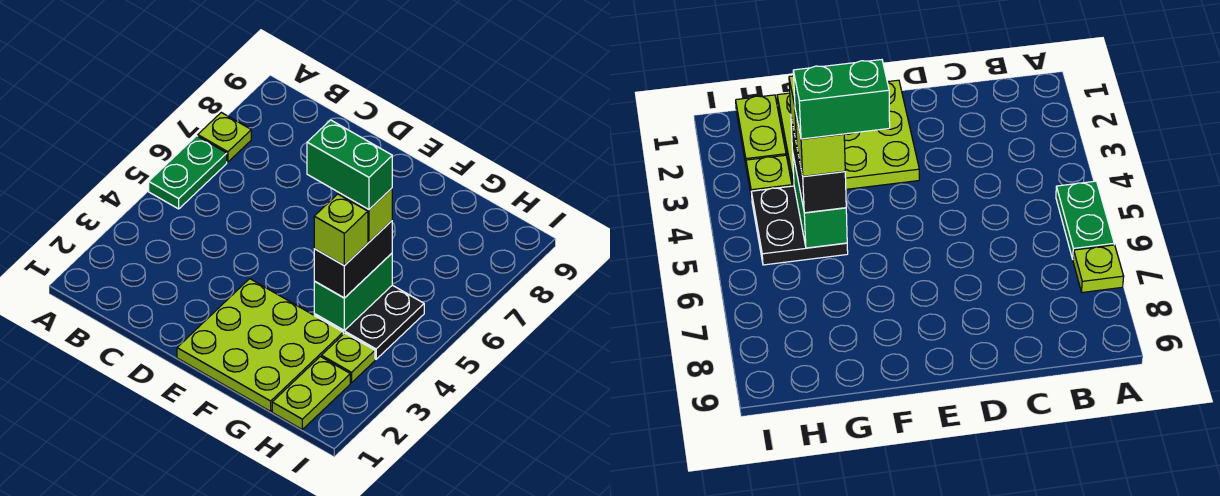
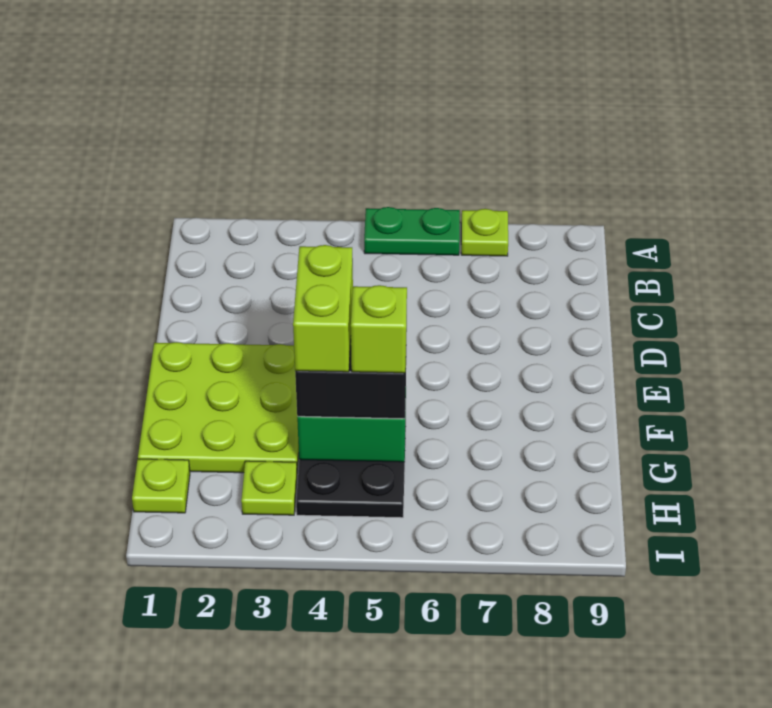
green brick F5:G5 level 5 -> none
lime brick G4 level 4 -> lime brick F4:G4 level 4
lime plate H1:H2 level 1 -> lime plate H1 level 1

